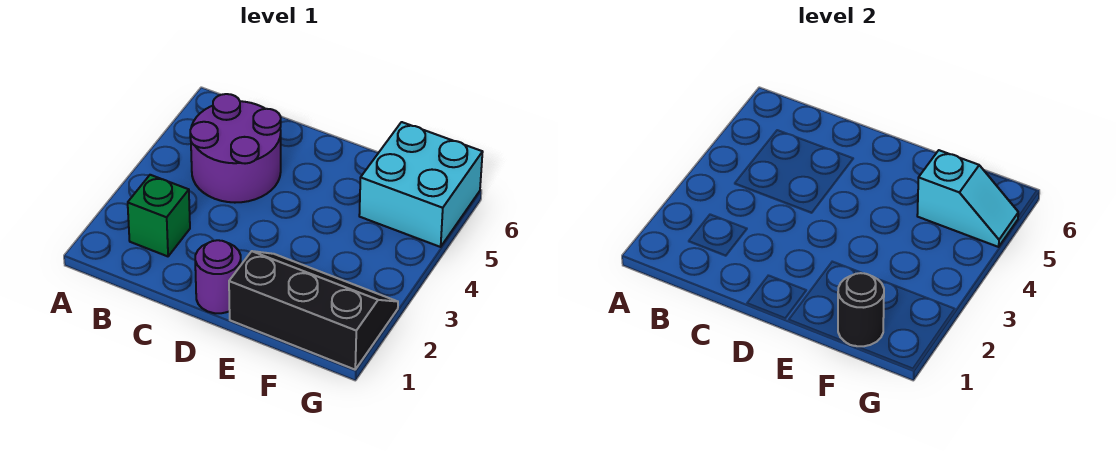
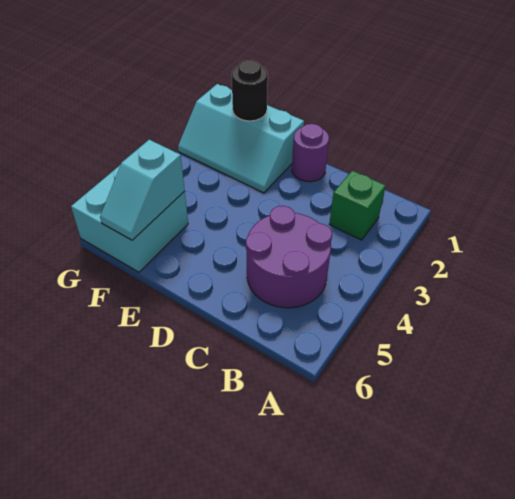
black slope E1:G2 level 1 top 1 -> cyan slope E1:G2 level 1 top 1
cyan slope F5:G5 level 2 top F -> cyan slope F5:F6 level 2 top 5

